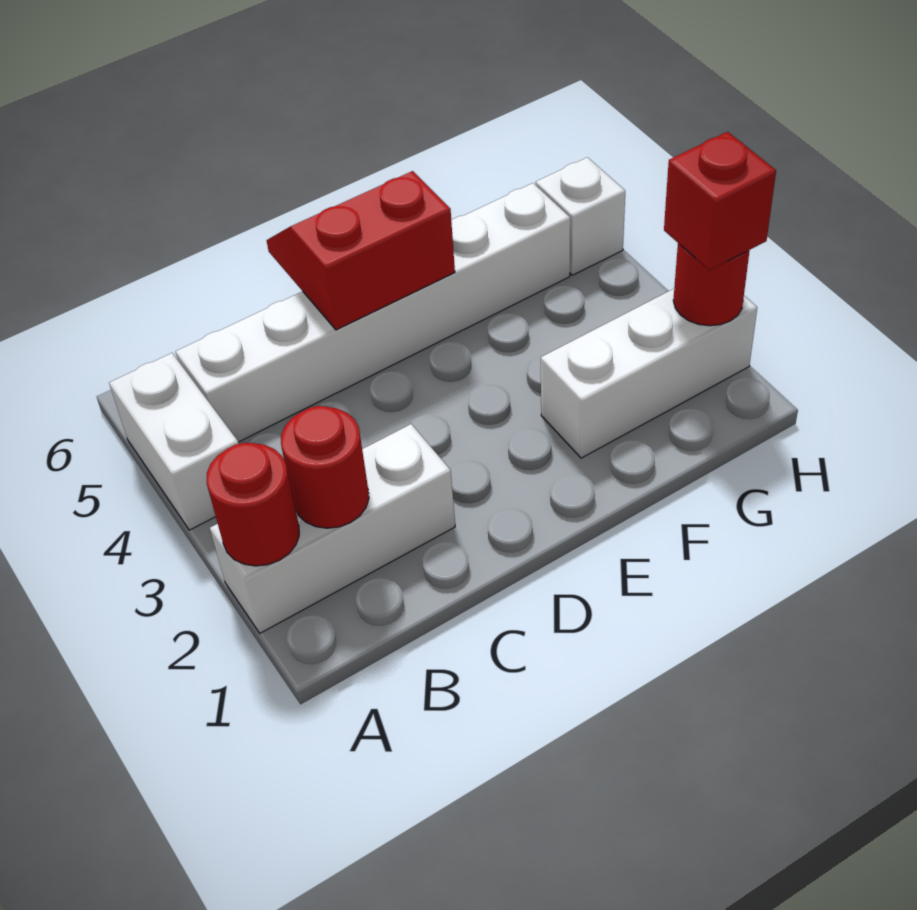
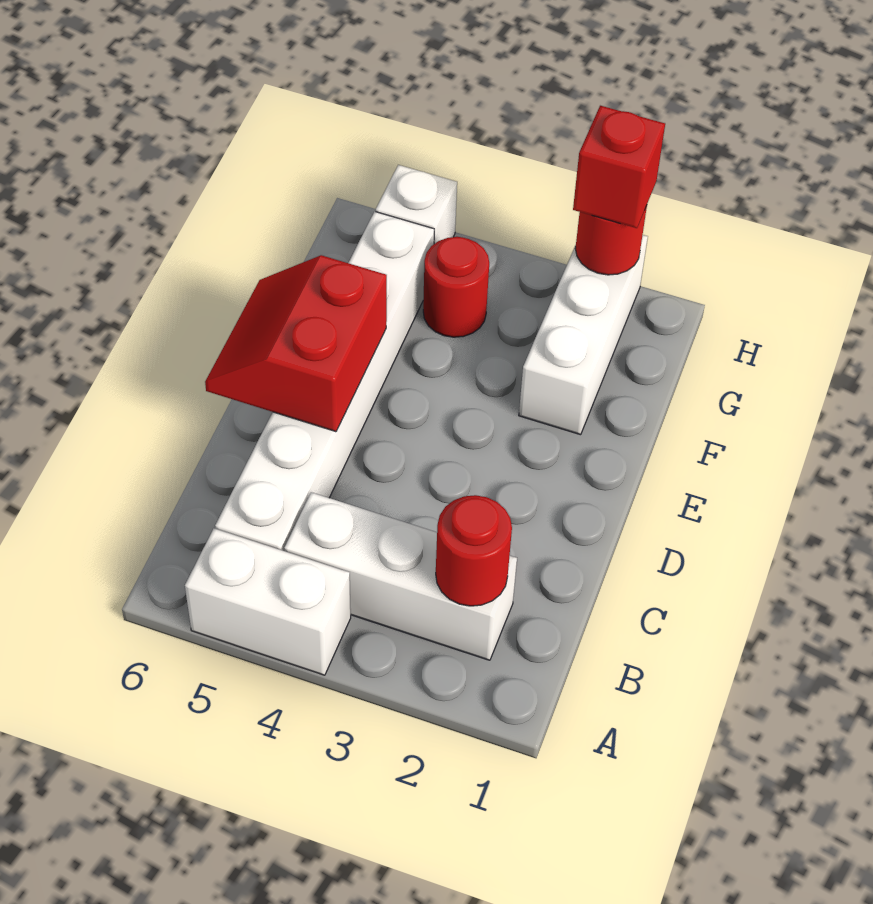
white brick A2:C2 level 1 -> white brick B2:B4 level 1
red round brick A2 level 2 -> red round brick G4 level 1

